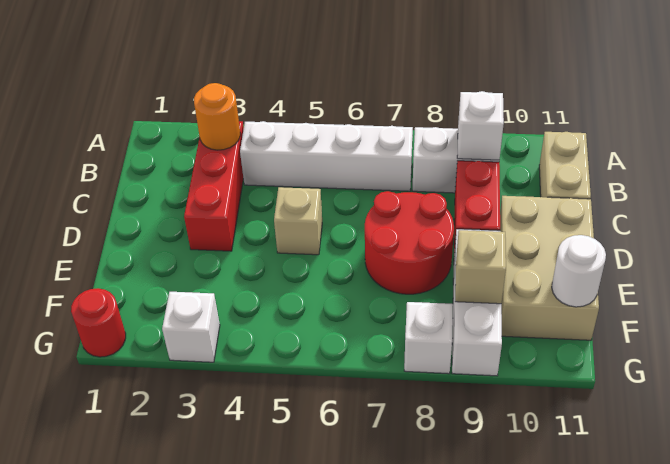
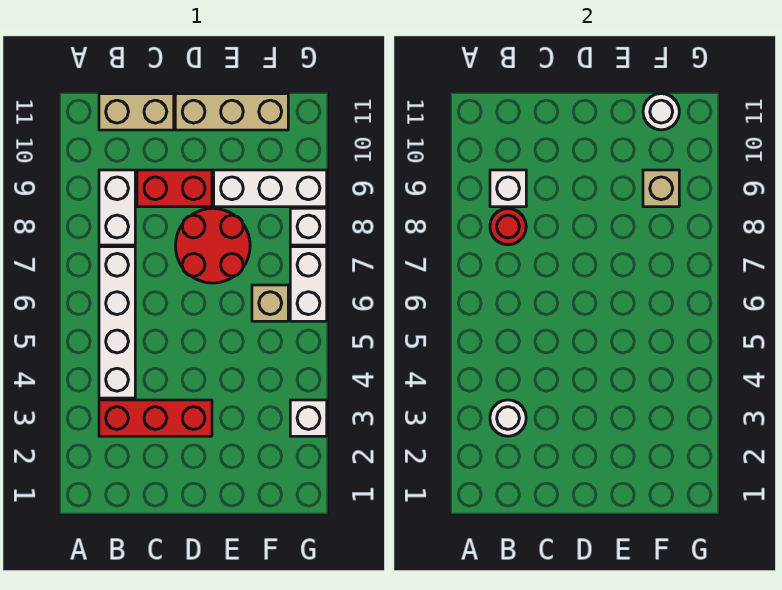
orange round brick B3 level 2 -> white round brick B3 level 2
tan brick D5 level 1 -> tan brick F6 level 1
tan brick D10:F11 level 1 -> tan brick D11:F11 level 1
red round brick G1 level 1 -> red round brick B8 level 2
none -> white brick G6:G7 level 1

